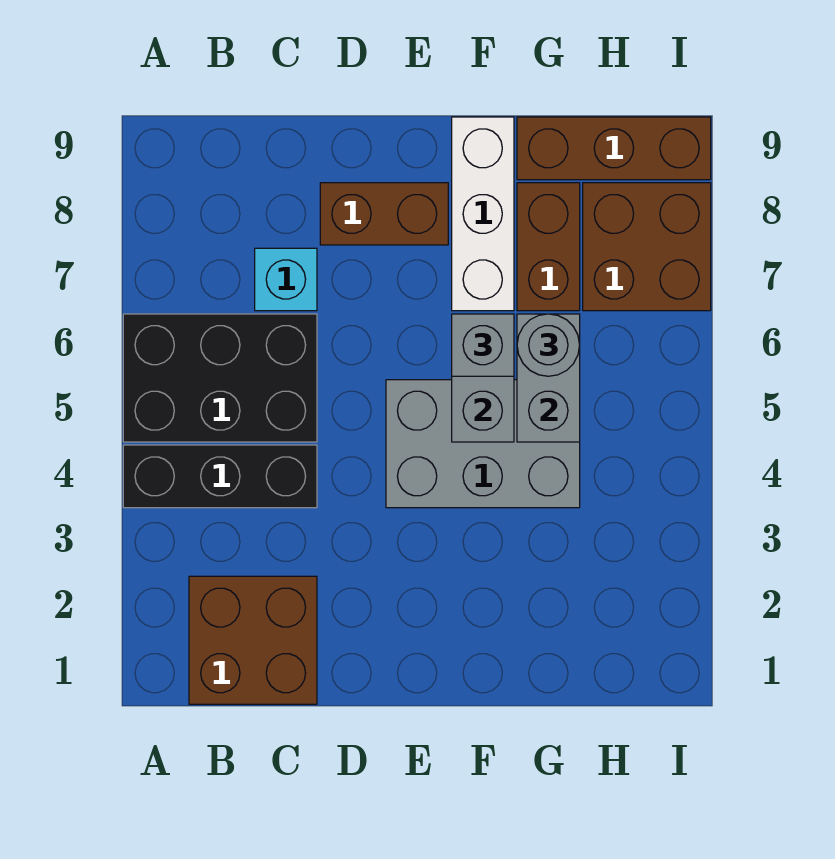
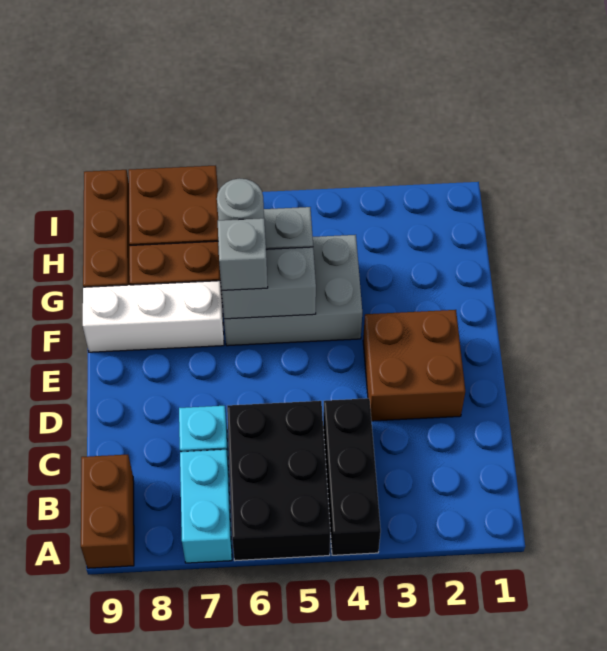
none -> cyan brick A7:B7 level 1
brown brick B1:C2 level 1 -> brown brick D2:E3 level 1
brown brick D8:E8 level 1 -> brown brick A9:B9 level 1
grey brick E4:G5 level 1 -> grey brick F4:G6 level 1

